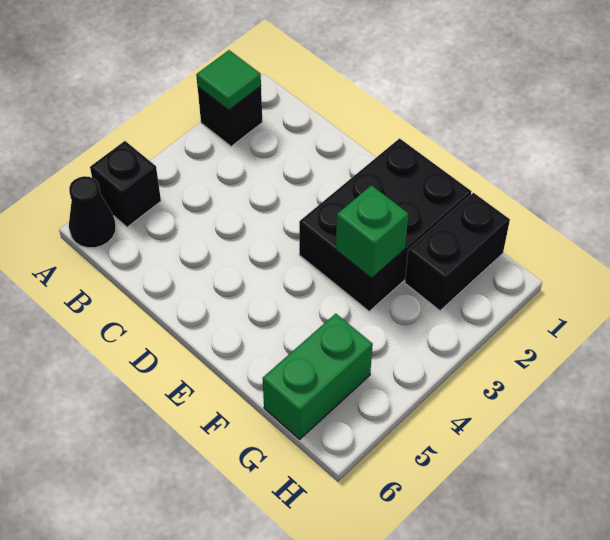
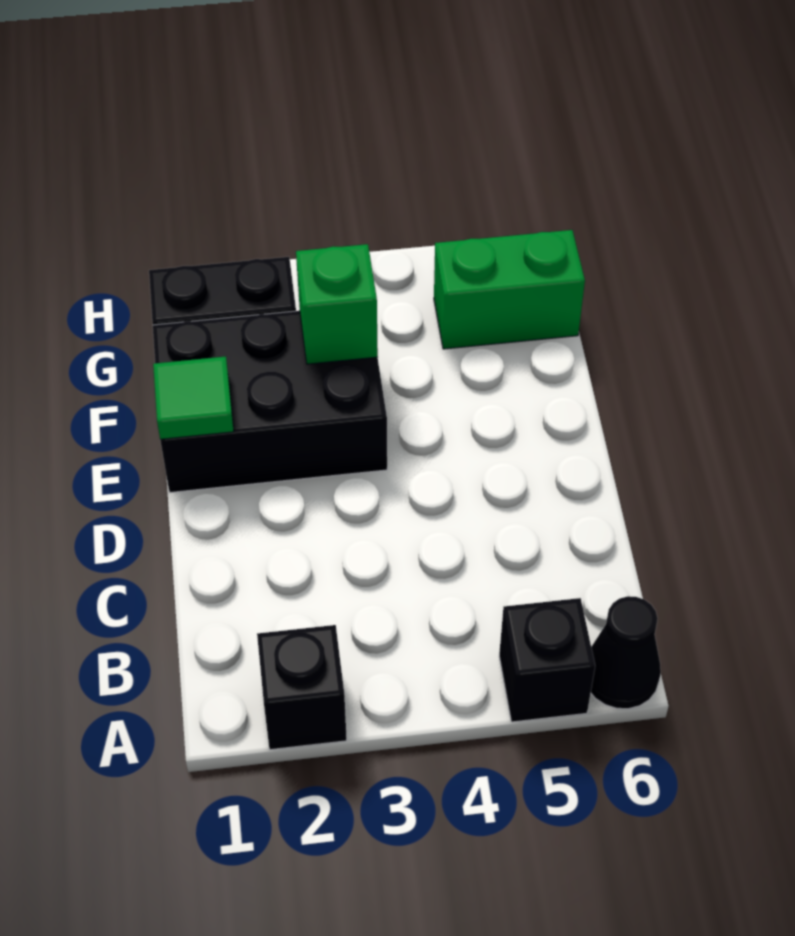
green tile A2 level 2 -> green tile E1 level 2

